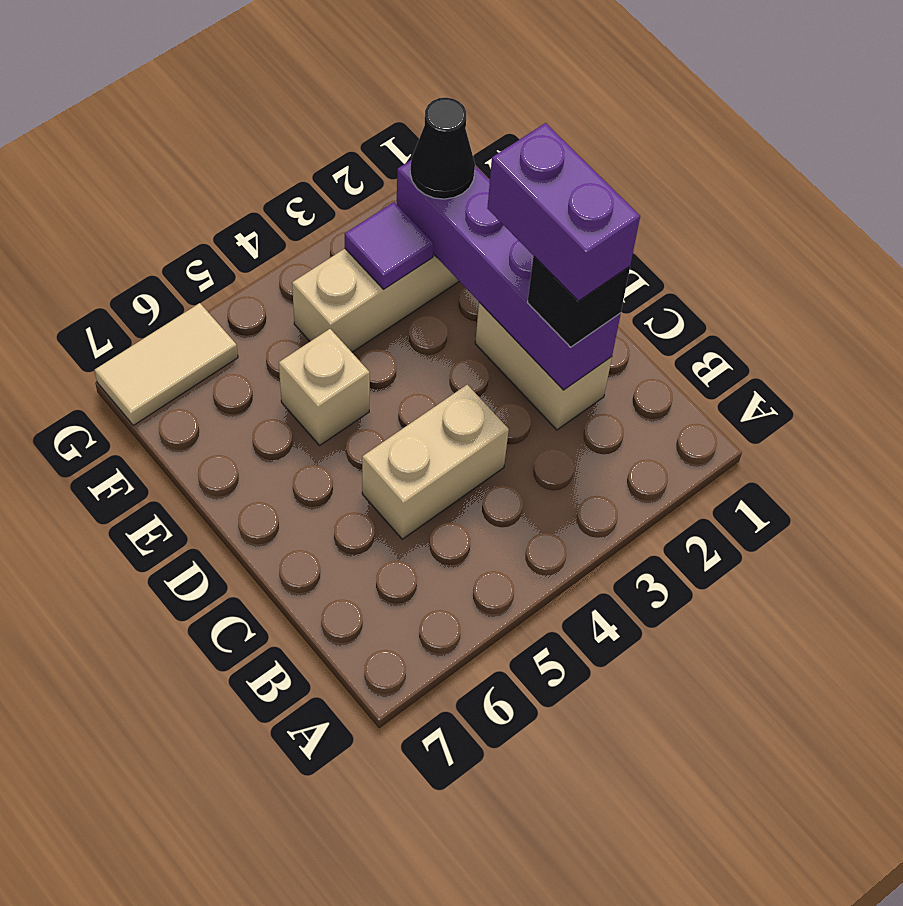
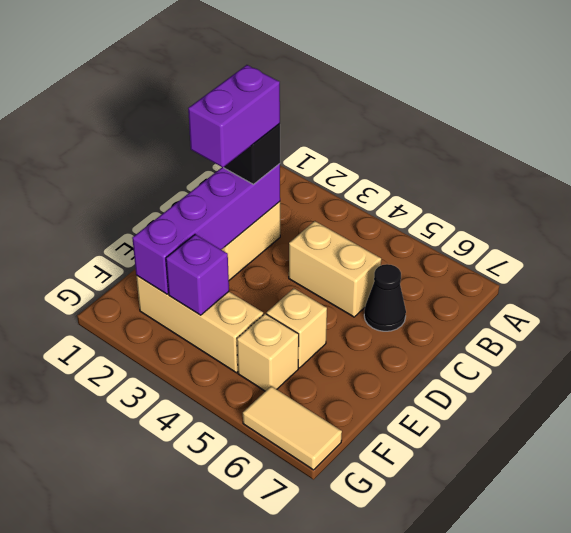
black cone F2 level 3 -> black cone C6 level 1
purple tile F3 level 2 -> purple brick F3 level 2
none -> tan brick F5 level 1

